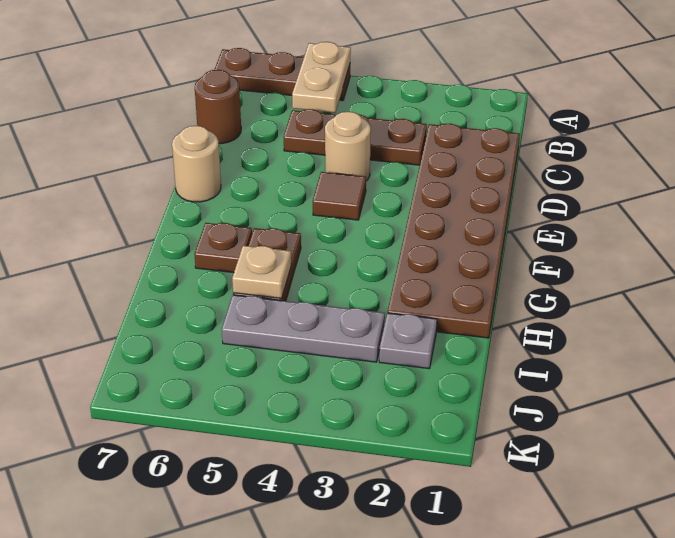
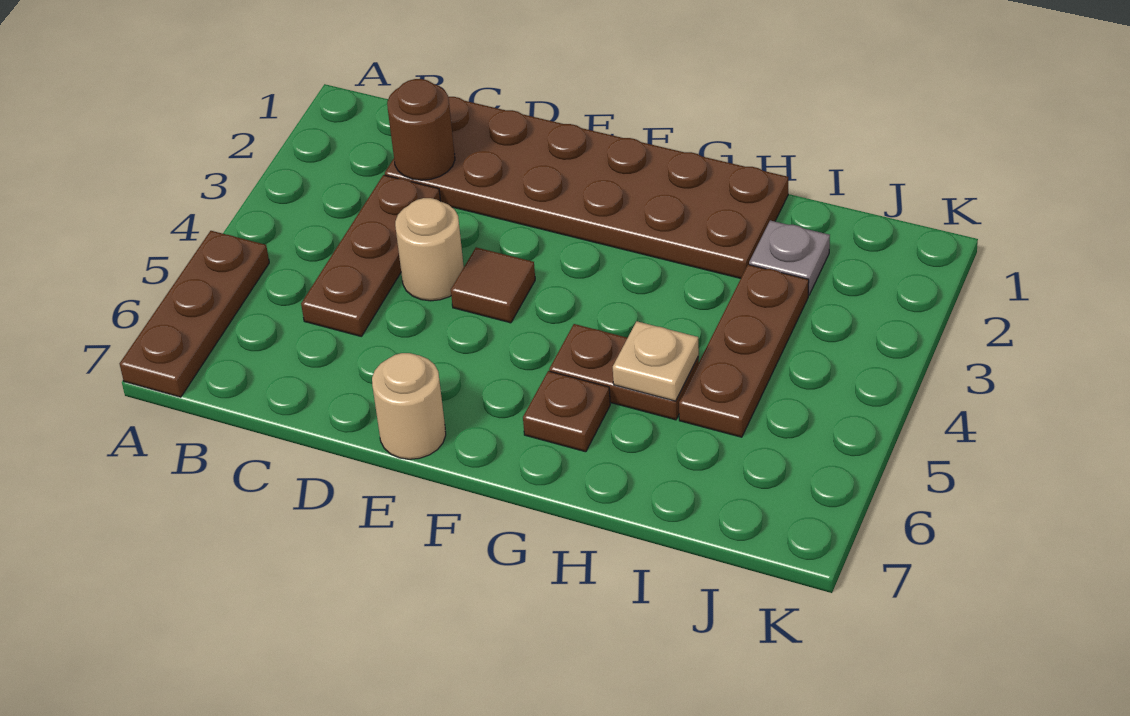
tan plate A5:B5 level 2 -> none
brown round brick C7 level 1 -> brown round brick C2 level 2
grey plate I3:I5 level 1 -> brown plate I3:I5 level 1

